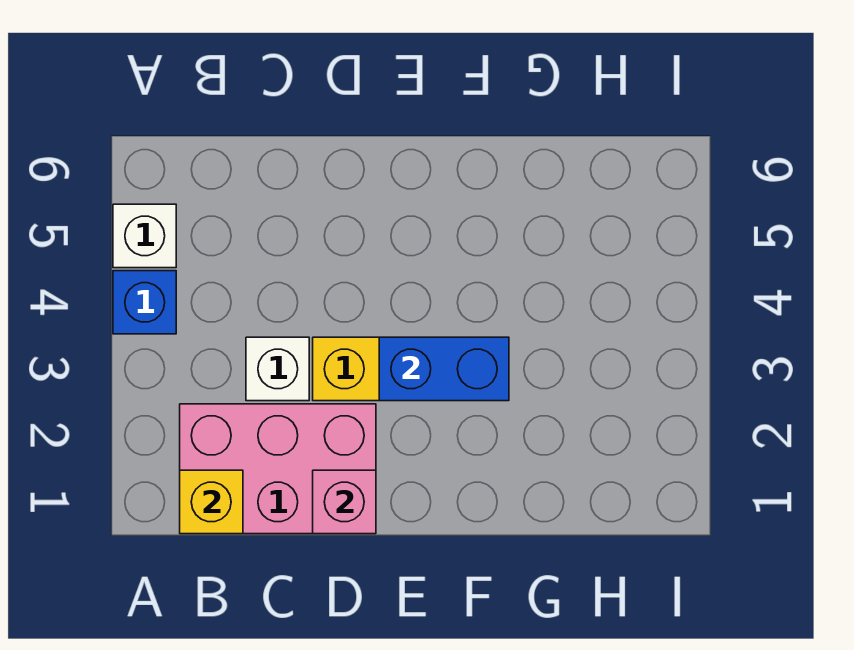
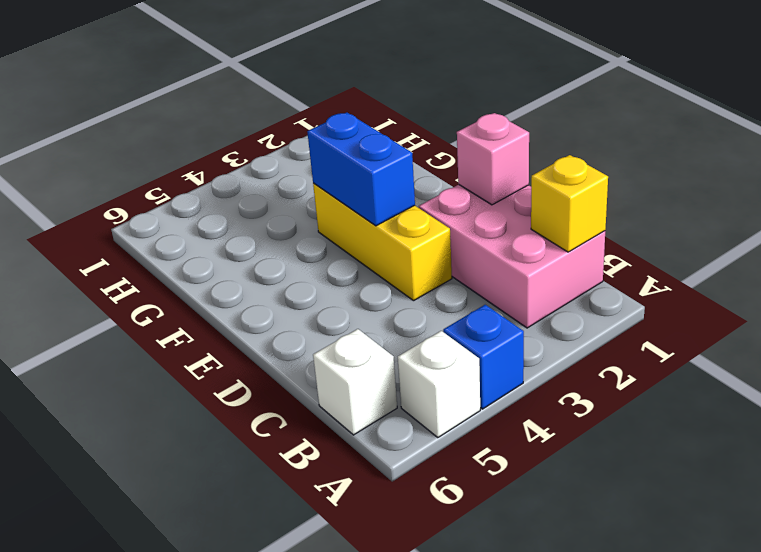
white brick C3 level 1 -> white brick B6 level 1

